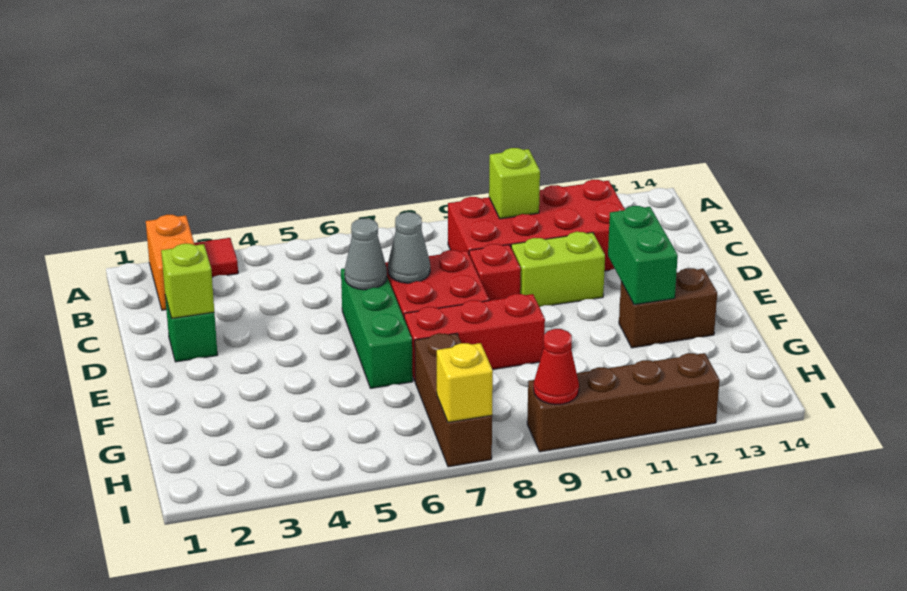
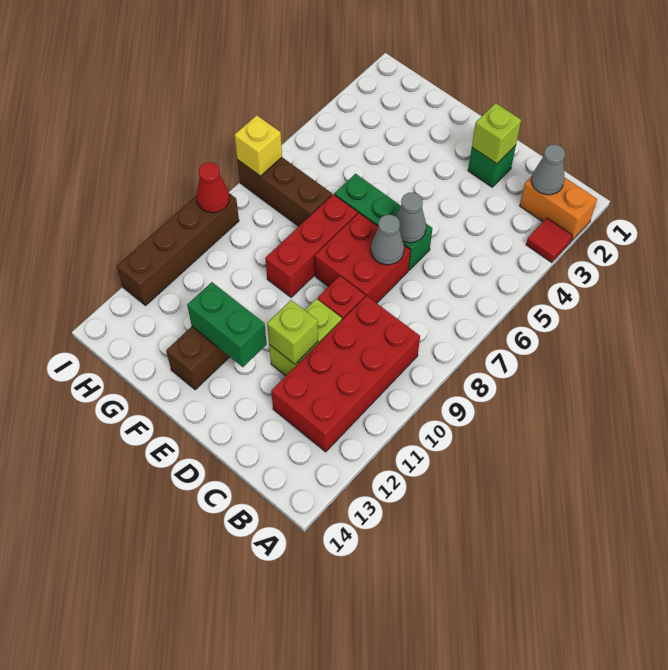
none -> grey cone B2 level 2
lime brick B10 level 2 -> lime brick D11 level 2

